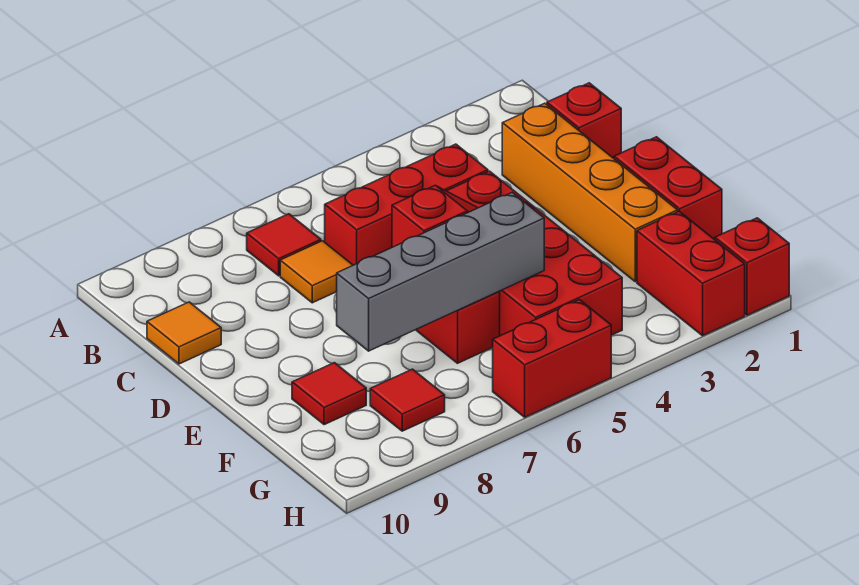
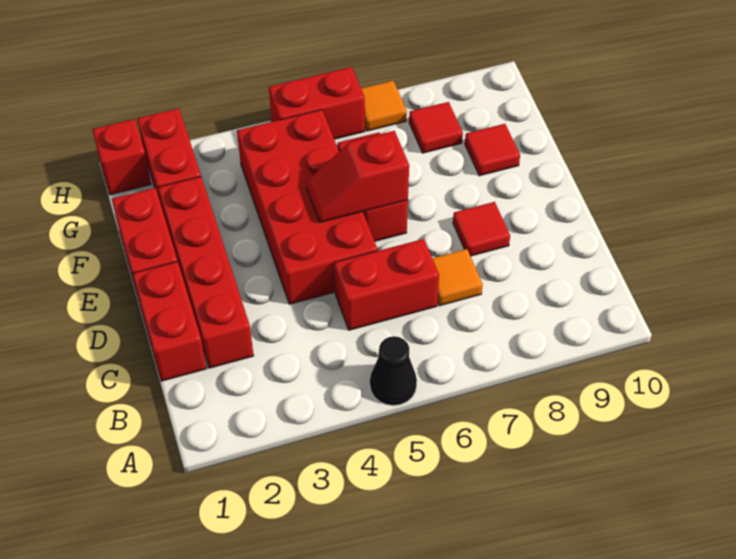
none -> black cone A5 level 1
red tile B7 level 1 -> red tile D8 level 1
red brick C1 level 1 -> red brick C1:D1 level 1
orange brick C2:F2 level 1 -> red brick C2:F2 level 1
red brick C4:C6 level 1 -> red brick C5:C6 level 1
orange tile C10 level 1 -> orange tile H7 level 1
grey brick F5:F8 level 2 -> none

